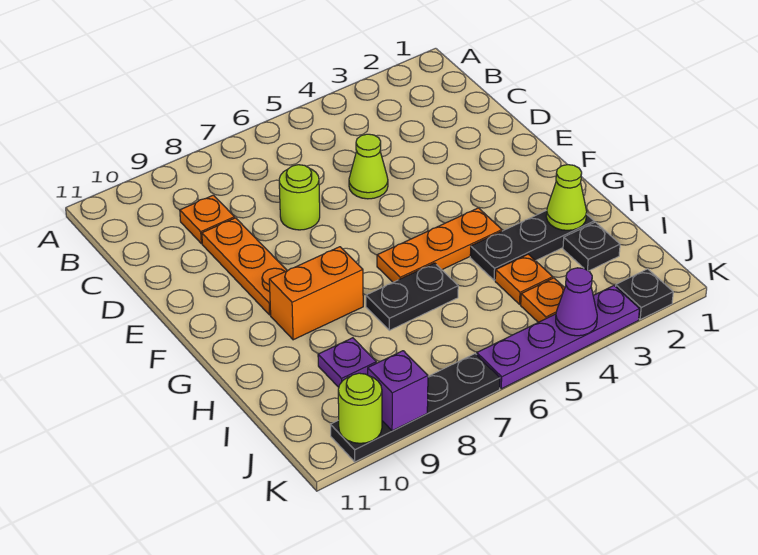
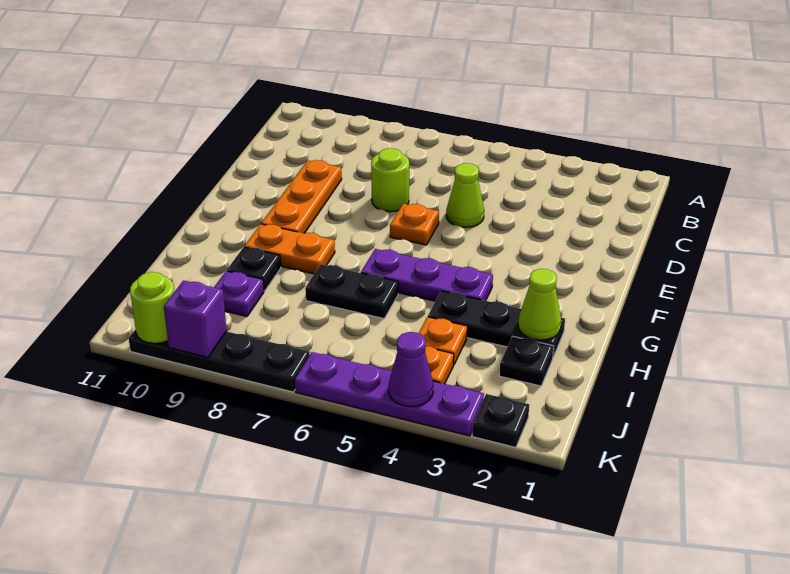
orange plate C9 level 1 -> orange plate E6 level 1
orange plate G4:G6 level 1 -> purple plate G4:G6 level 1
orange brick G8:G9 level 1 -> orange plate G8:G9 level 1
none -> black plate H9 level 1

